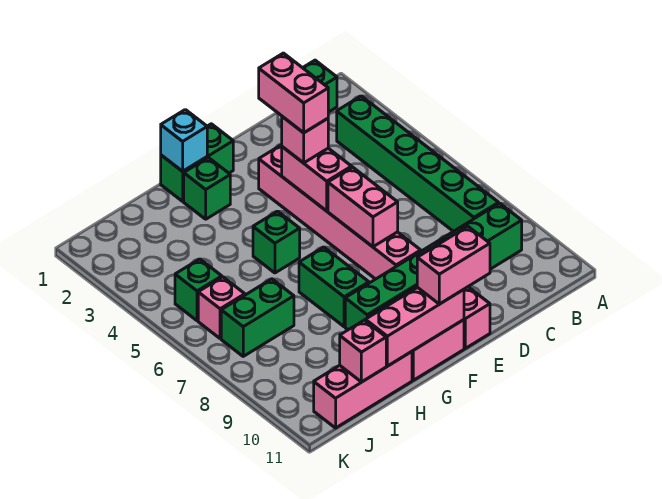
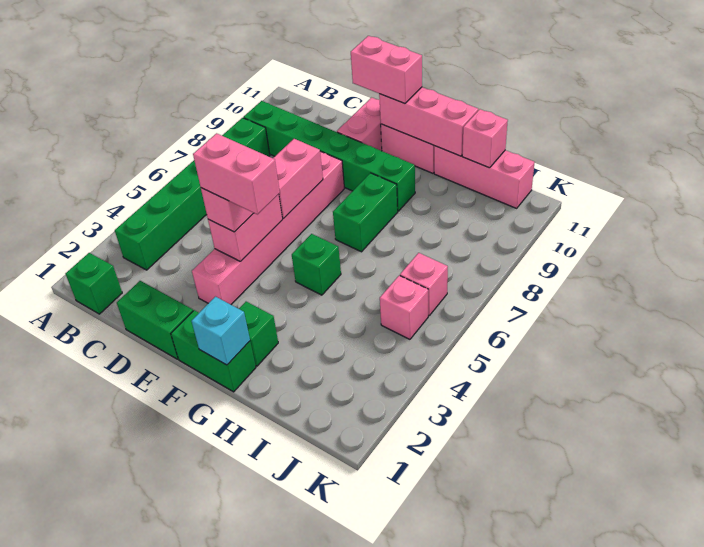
pink brick E3:E4 level 4 -> pink brick E4:F4 level 4
green brick I7:J7 level 1 -> green brick D1:E1 level 1
green brick J5 level 1 -> pink brick J5 level 1

